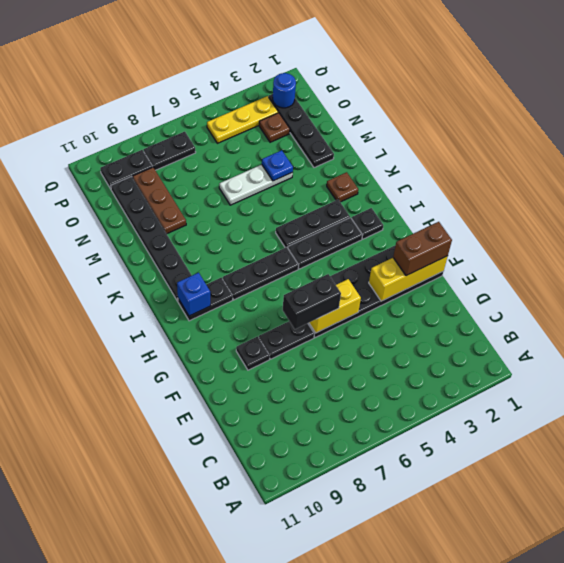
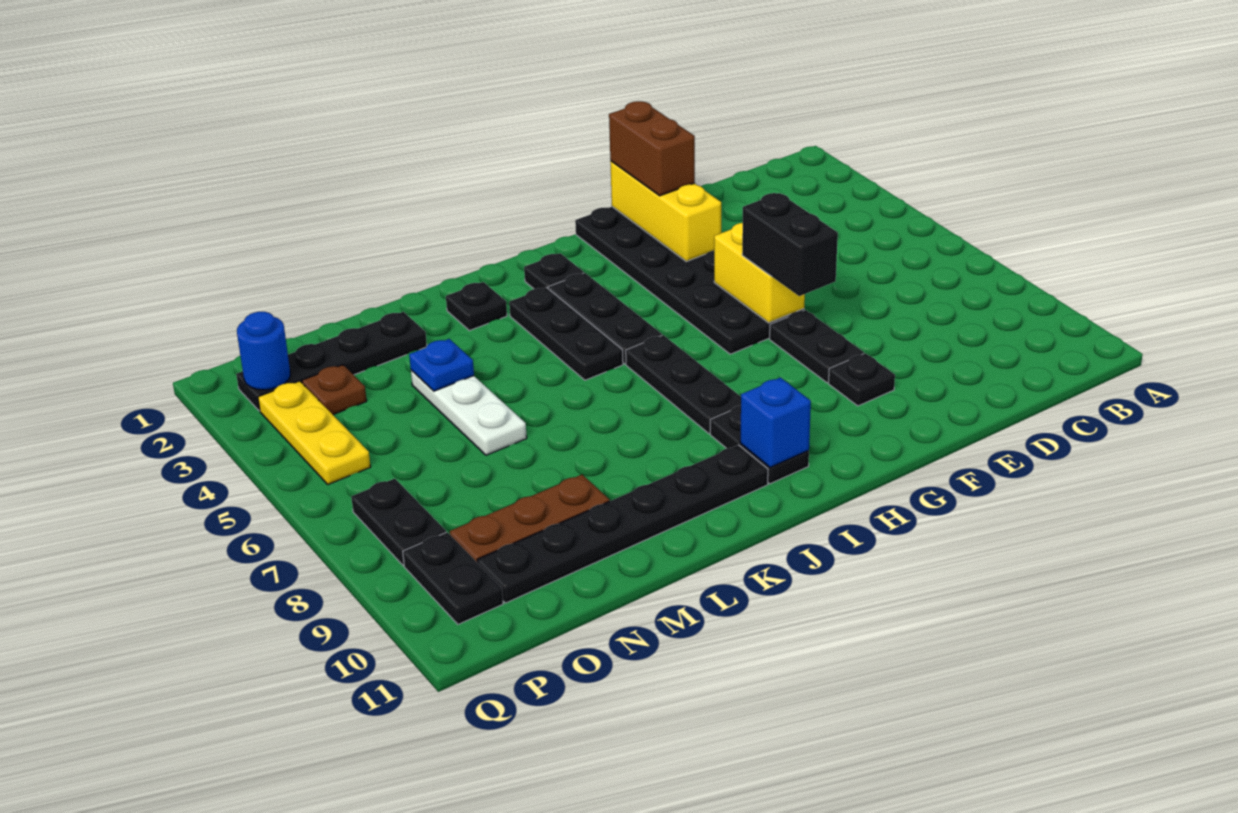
brown plate K2 level 1 -> black plate K2 level 1

